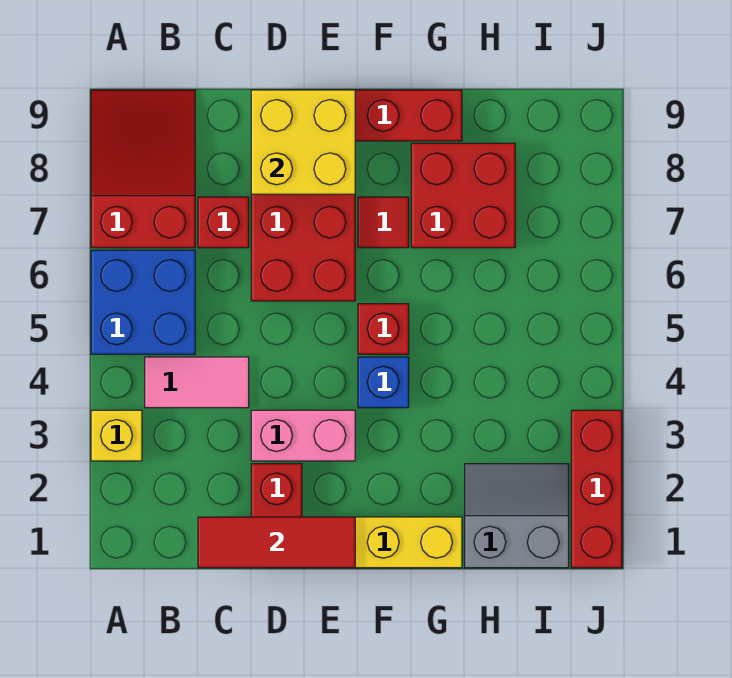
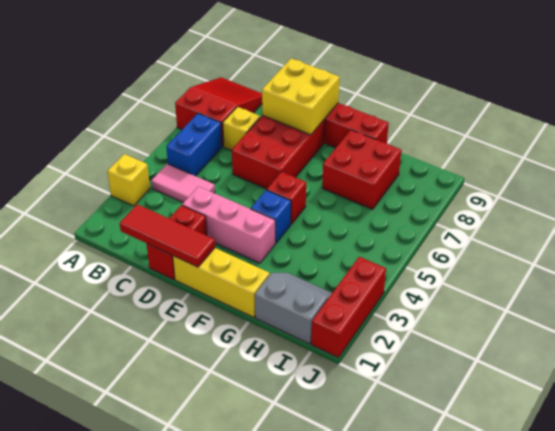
blue brick A5:B6 level 1 -> blue brick B5:B6 level 1
red brick C7 level 1 -> yellow brick C7 level 1
pink brick D3:E3 level 1 -> pink brick D3:F3 level 1
red tile F7 level 1 -> none

